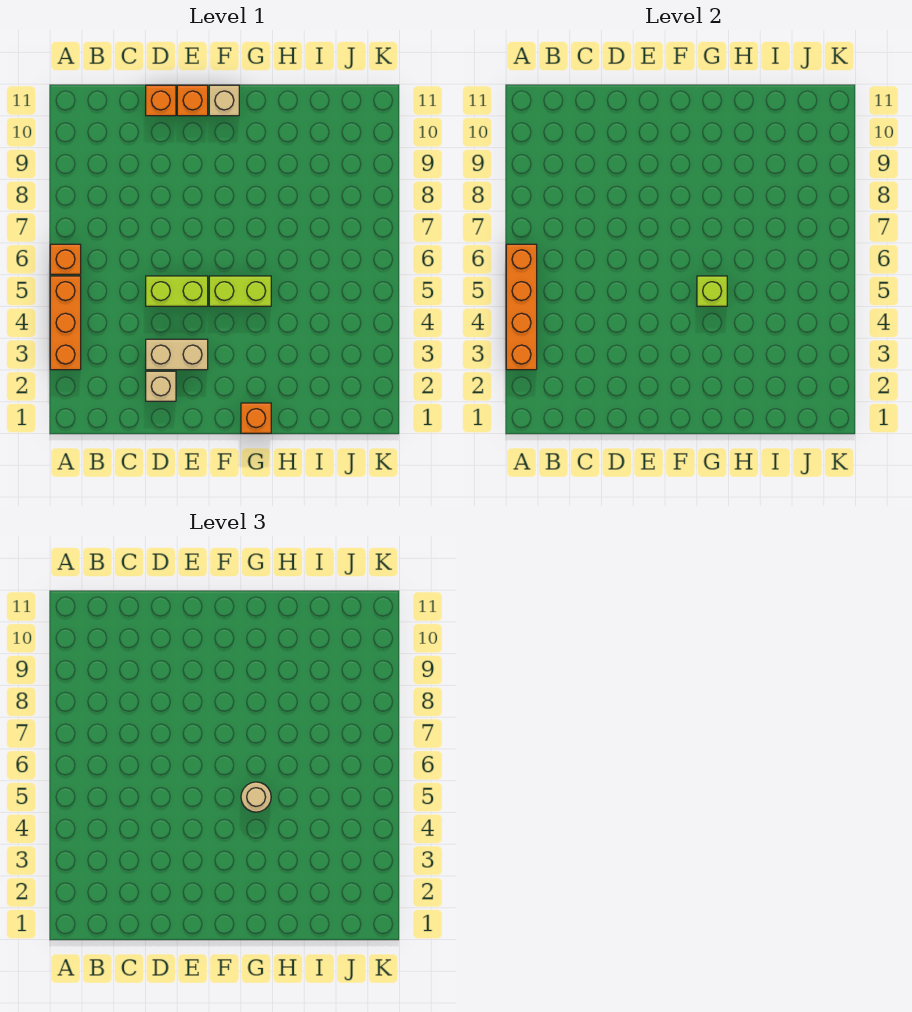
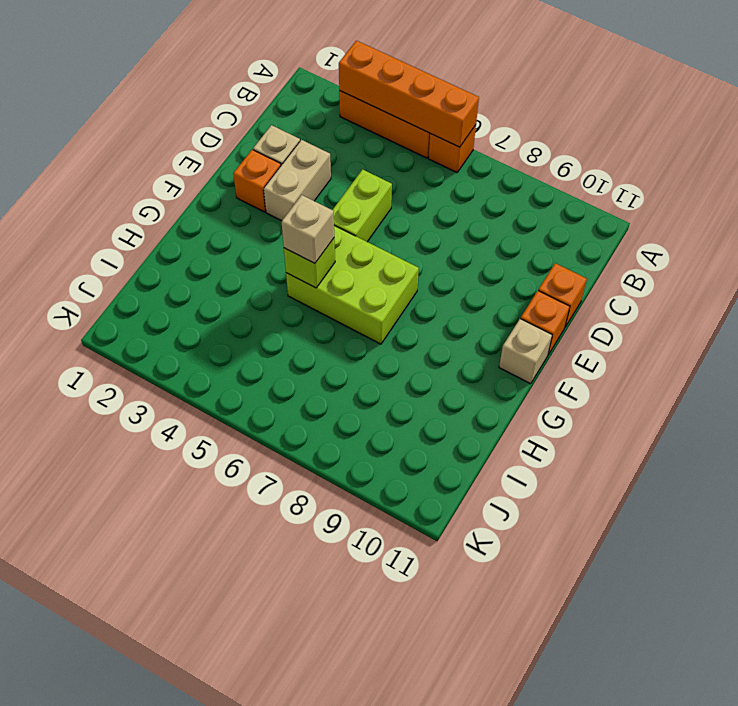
lime brick F5:G5 level 1 -> lime brick F5:G7 level 1
orange brick G1 level 1 -> orange brick E2 level 1
tan round brick G5 level 3 -> tan brick G5 level 3

